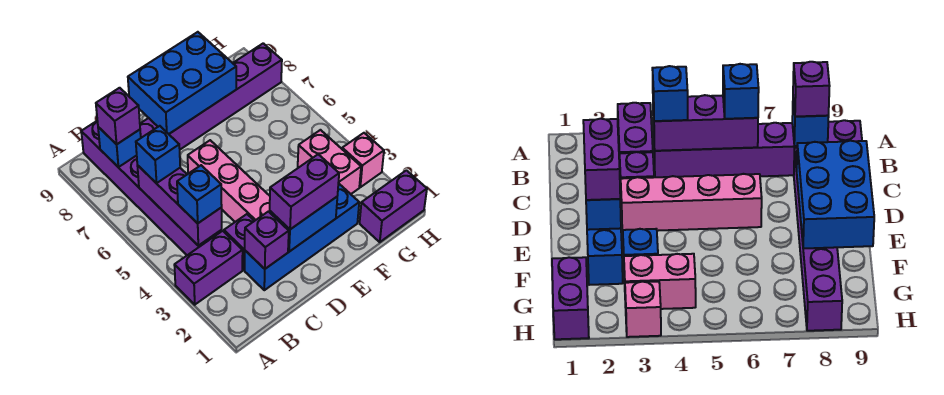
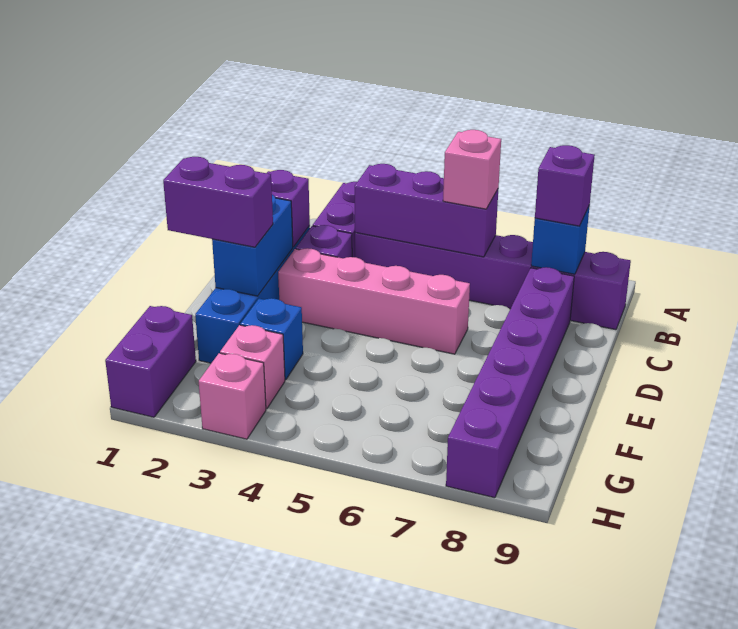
blue brick B4 level 3 -> none
blue brick B6 level 3 -> pink brick B6 level 3
purple brick D2:E2 level 3 -> purple brick E1:E2 level 3
blue brick D8:F9 level 2 -> none
pink brick G3:G4 level 1 -> pink brick G3 level 1

